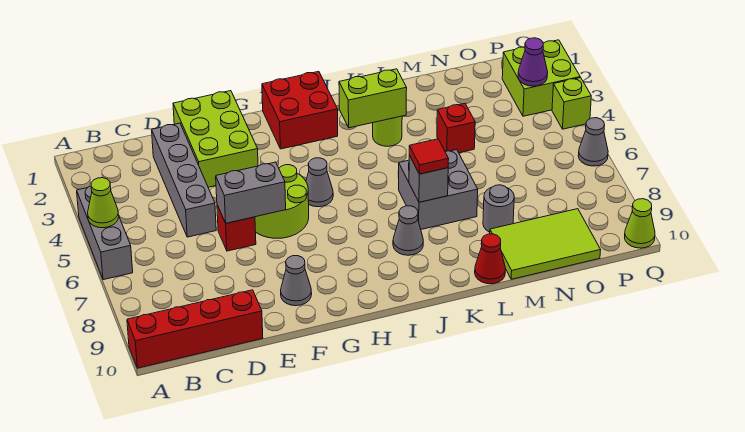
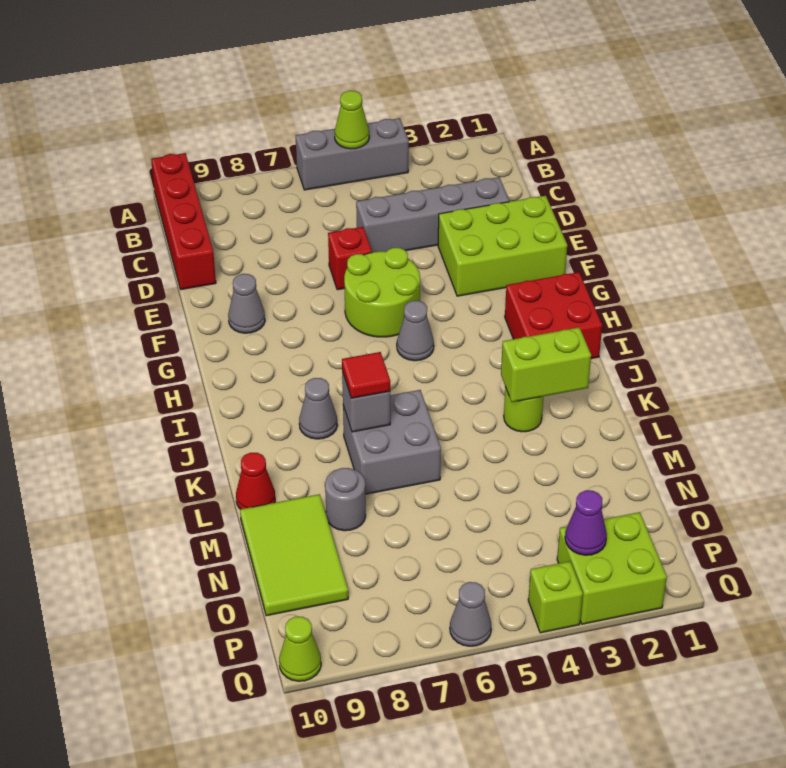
grey brick E6:F6 level 2 -> none
lime brick J3:K3 level 2 -> lime brick K2:K3 level 2
red brick M4 level 1 -> none

